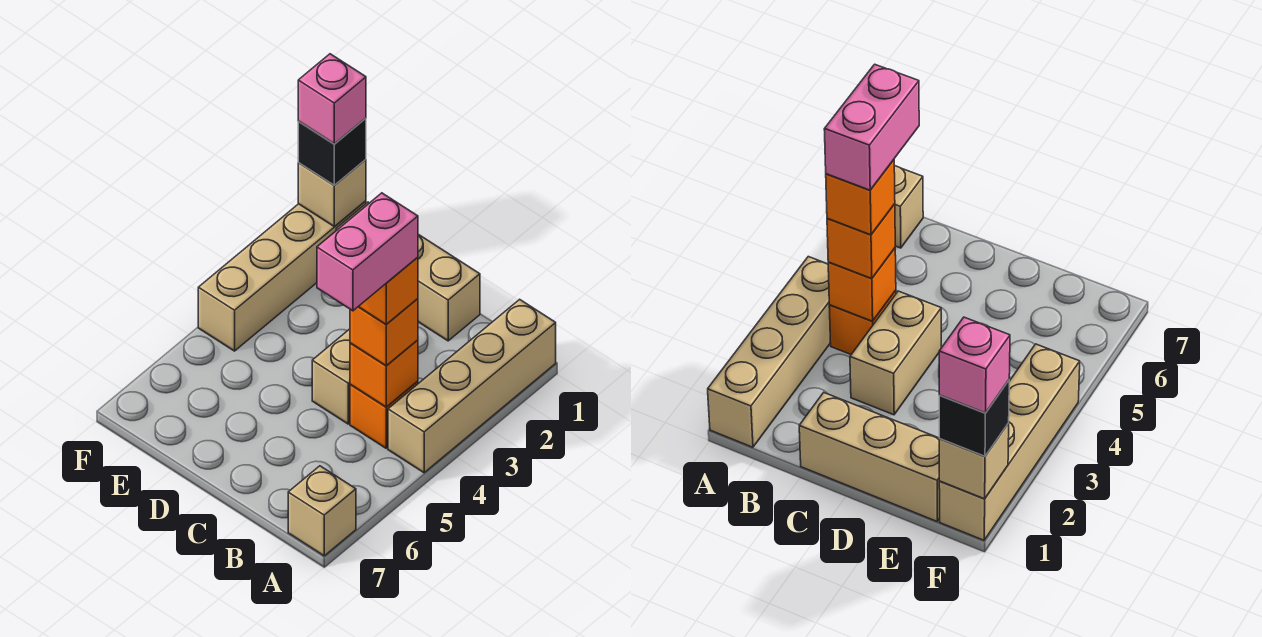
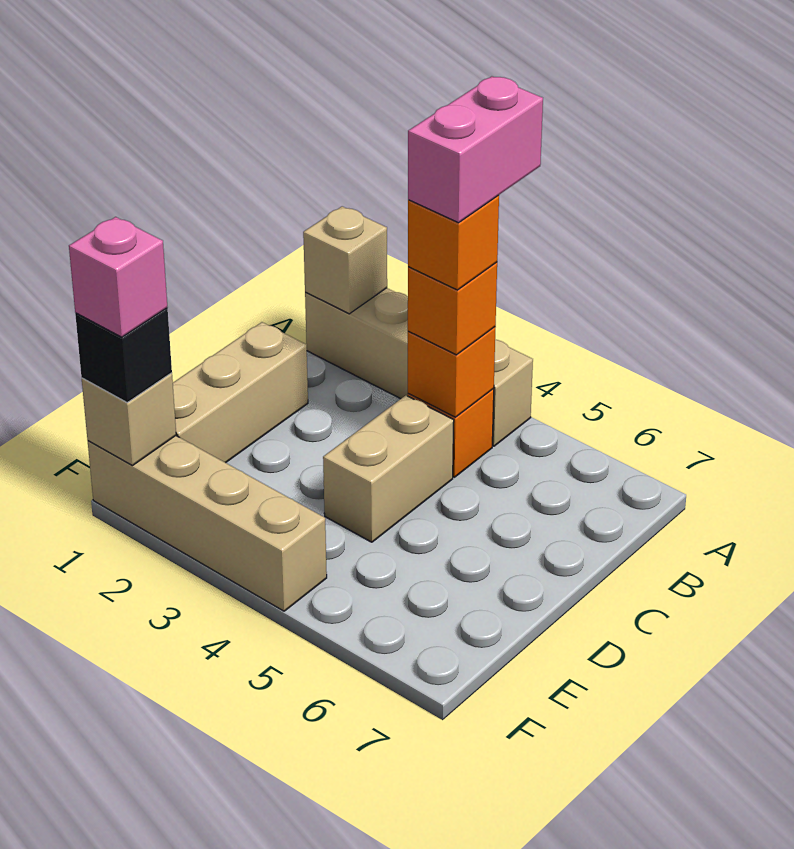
tan brick A7 level 1 -> tan brick A1 level 2
pink brick B4:B5 level 5 -> pink brick A4:B4 level 5
tan brick C3:C4 level 1 -> tan brick C4:D4 level 1

